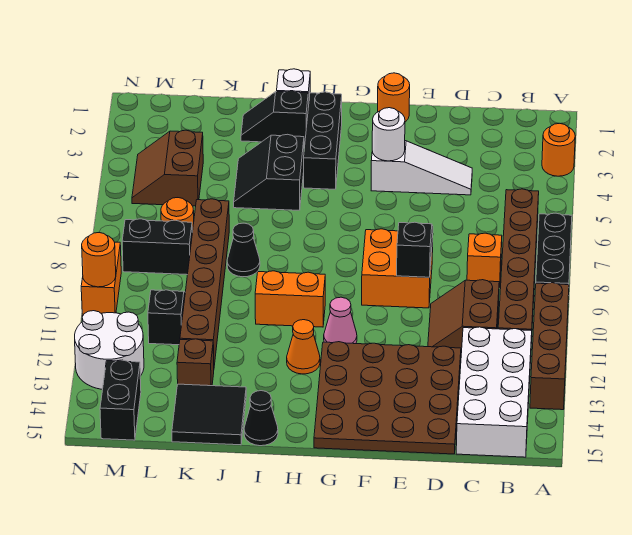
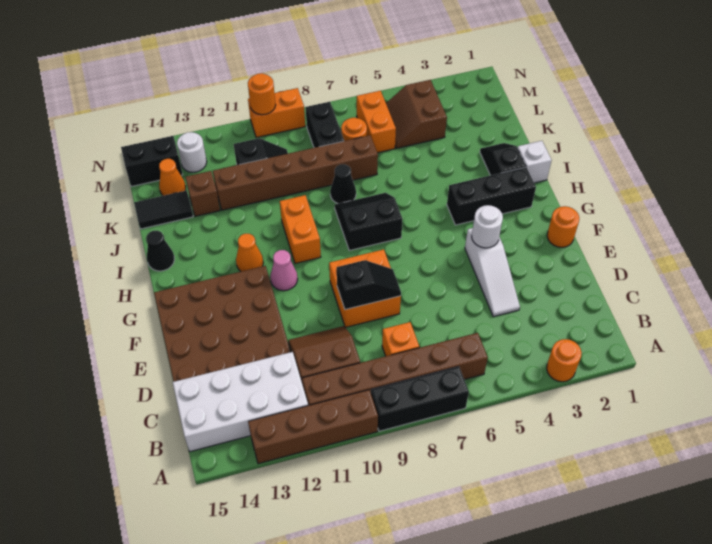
black slope I4:J5 level 1 top I -> black slope H7:I8 level 1 top H
black tile J14:K15 level 1 -> black tile K14:K15 level 1
brown slope L4:M5 level 1 top L -> brown slope L4:M5 level 1 top 4
none -> orange brick L6:M6 level 1
none -> orange cone L14 level 1
white round brick M12:N13 level 1 -> white round brick M13 level 1

